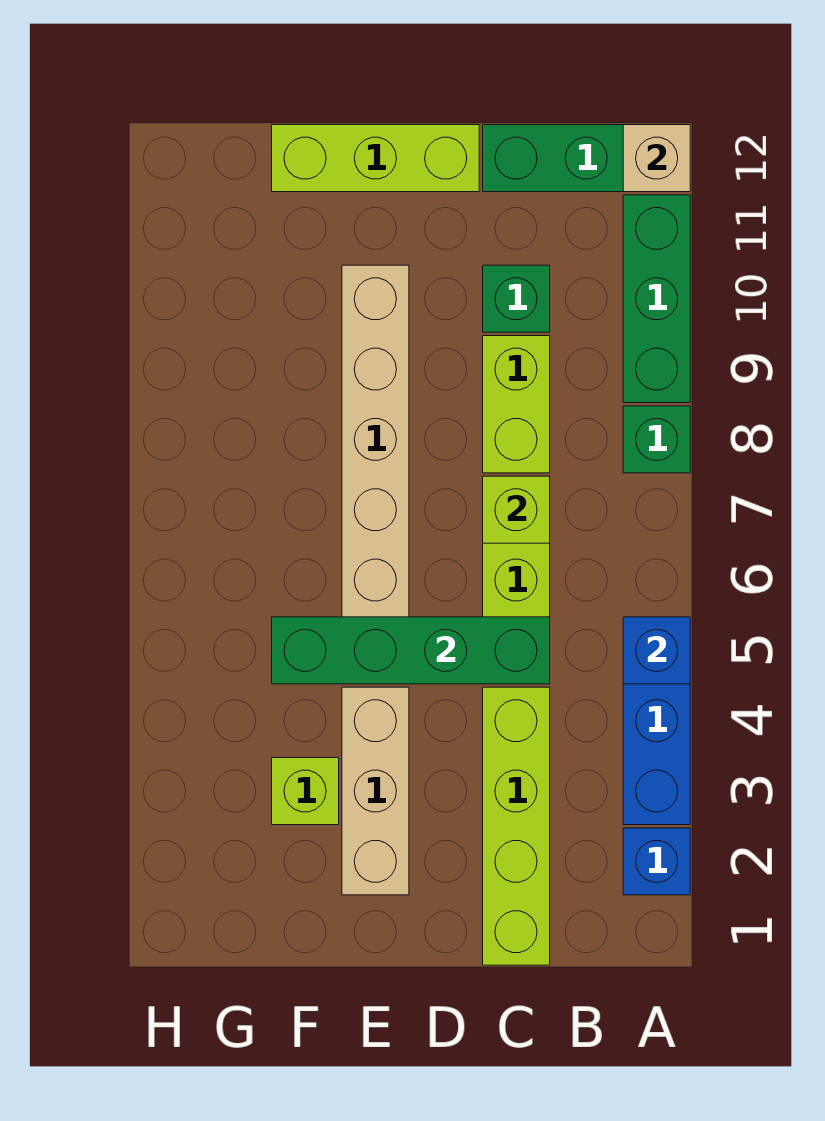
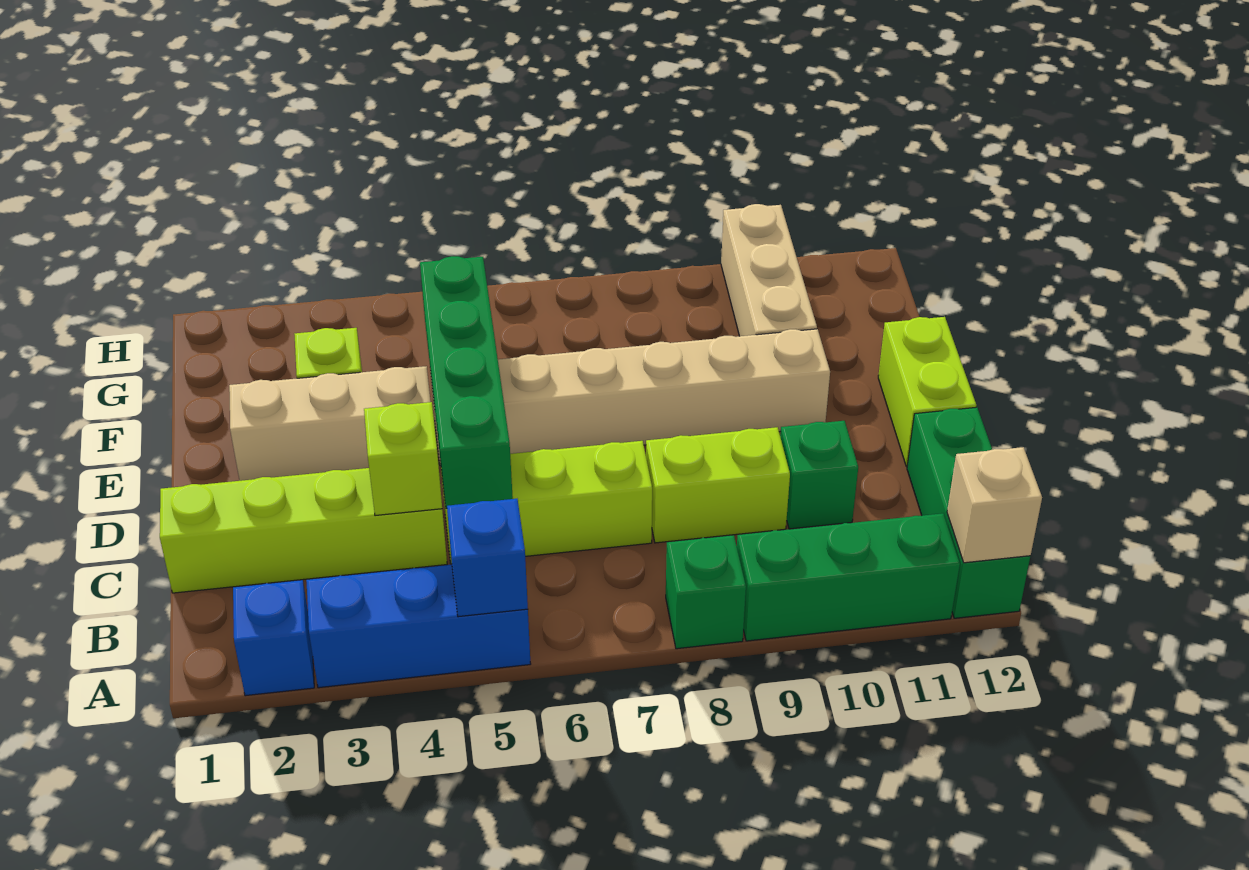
lime brick C7 level 2 -> lime brick C4 level 2
lime brick D12:F12 level 1 -> lime brick D12:E12 level 1
none -> tan brick F10:H10 level 1

